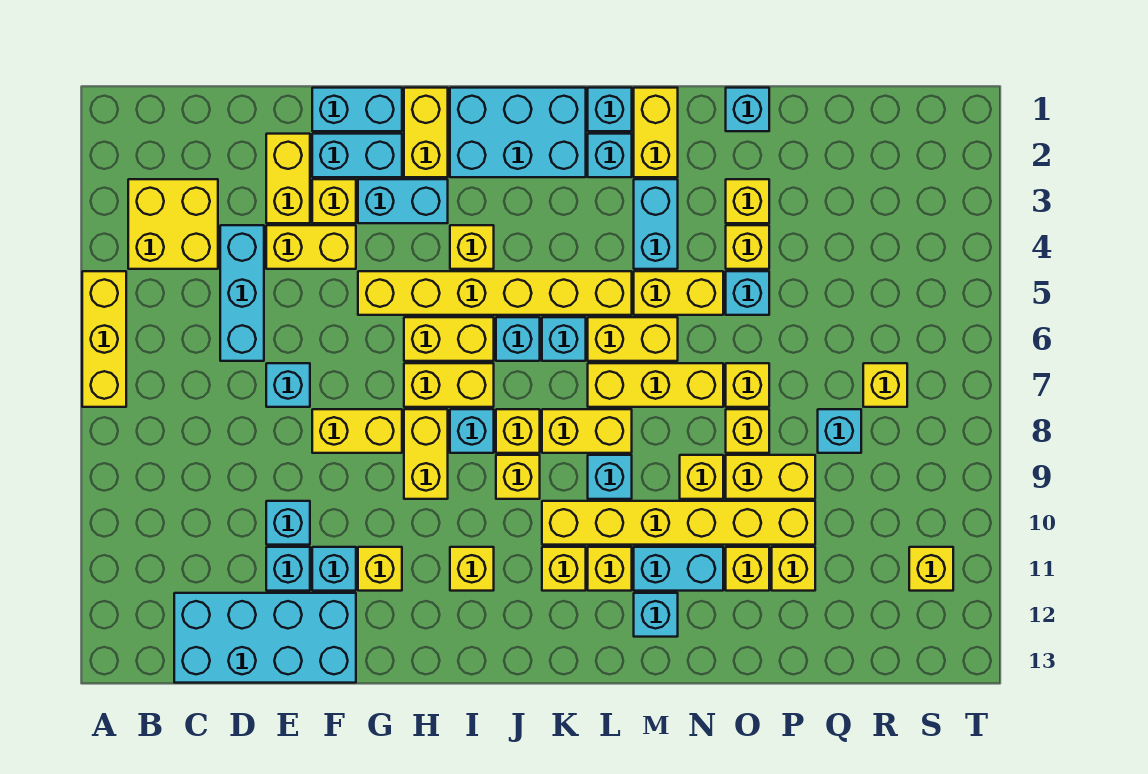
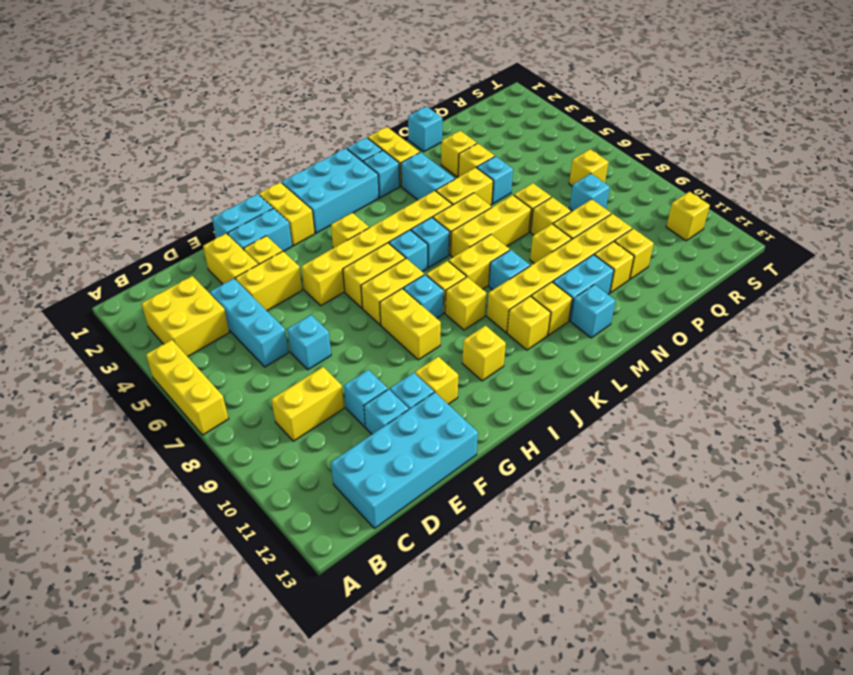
yellow brick F8:G8 level 1 -> yellow brick C9:D9 level 1
cyan brick G3:H3 level 1 -> none

